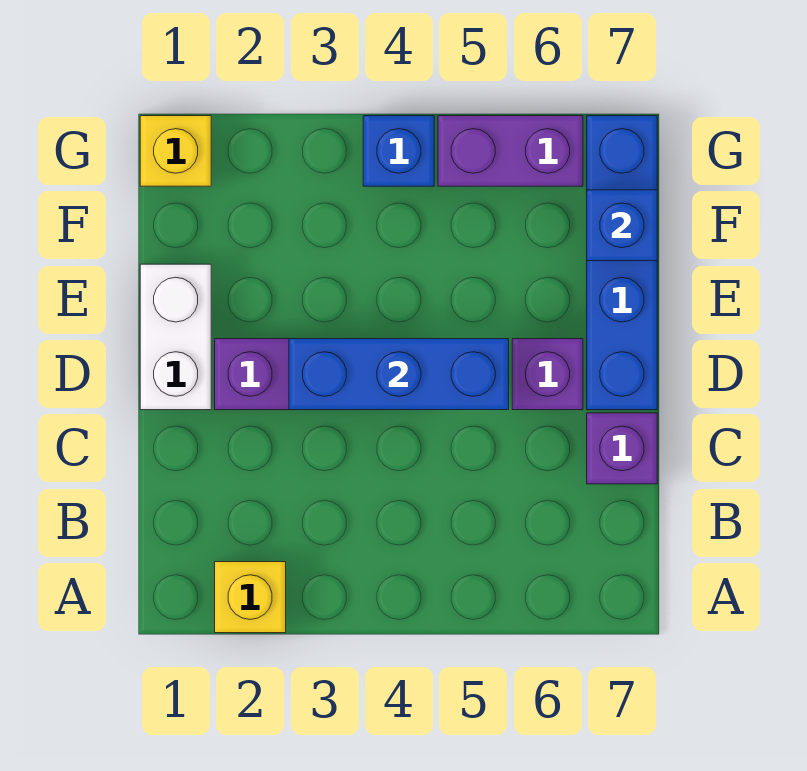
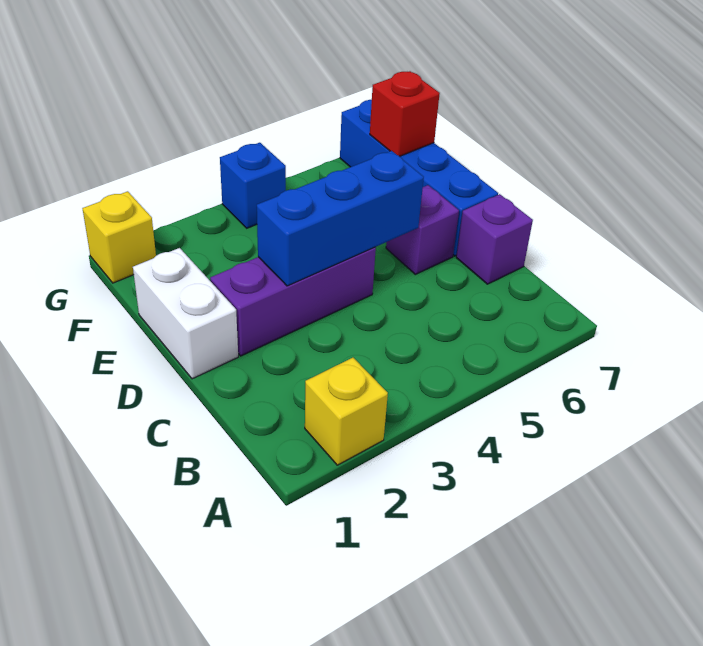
blue brick F7 level 2 -> red brick F7 level 2
purple brick G5:G6 level 1 -> none

